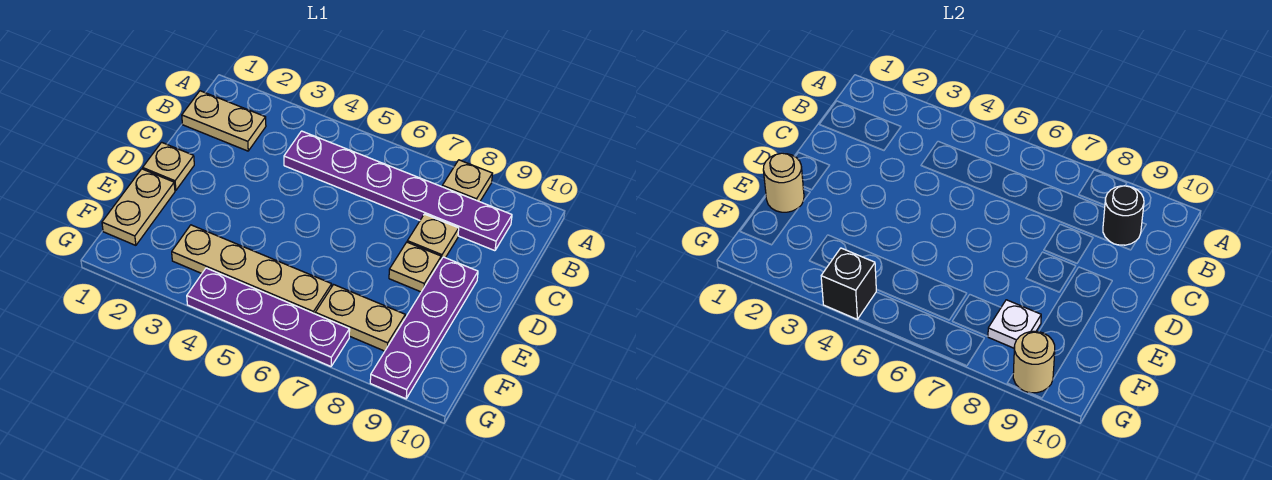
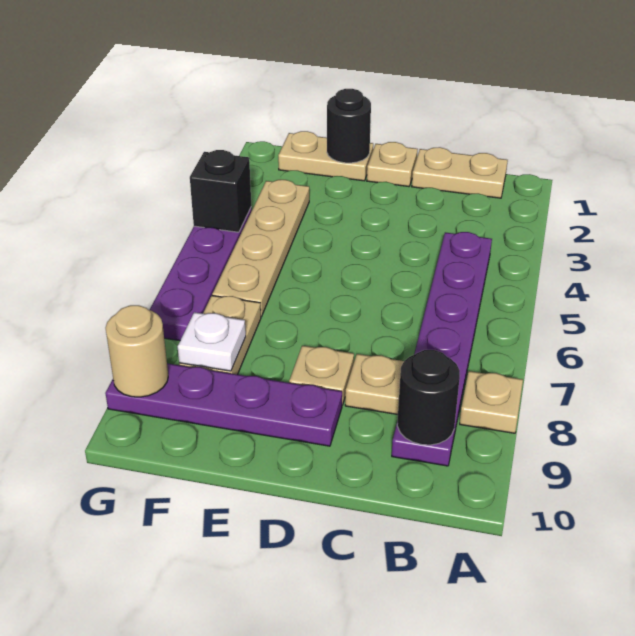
tan plate B1:B2 level 1 -> tan plate B1:C1 level 1
tan round brick E1 level 2 -> black round brick E1 level 2

